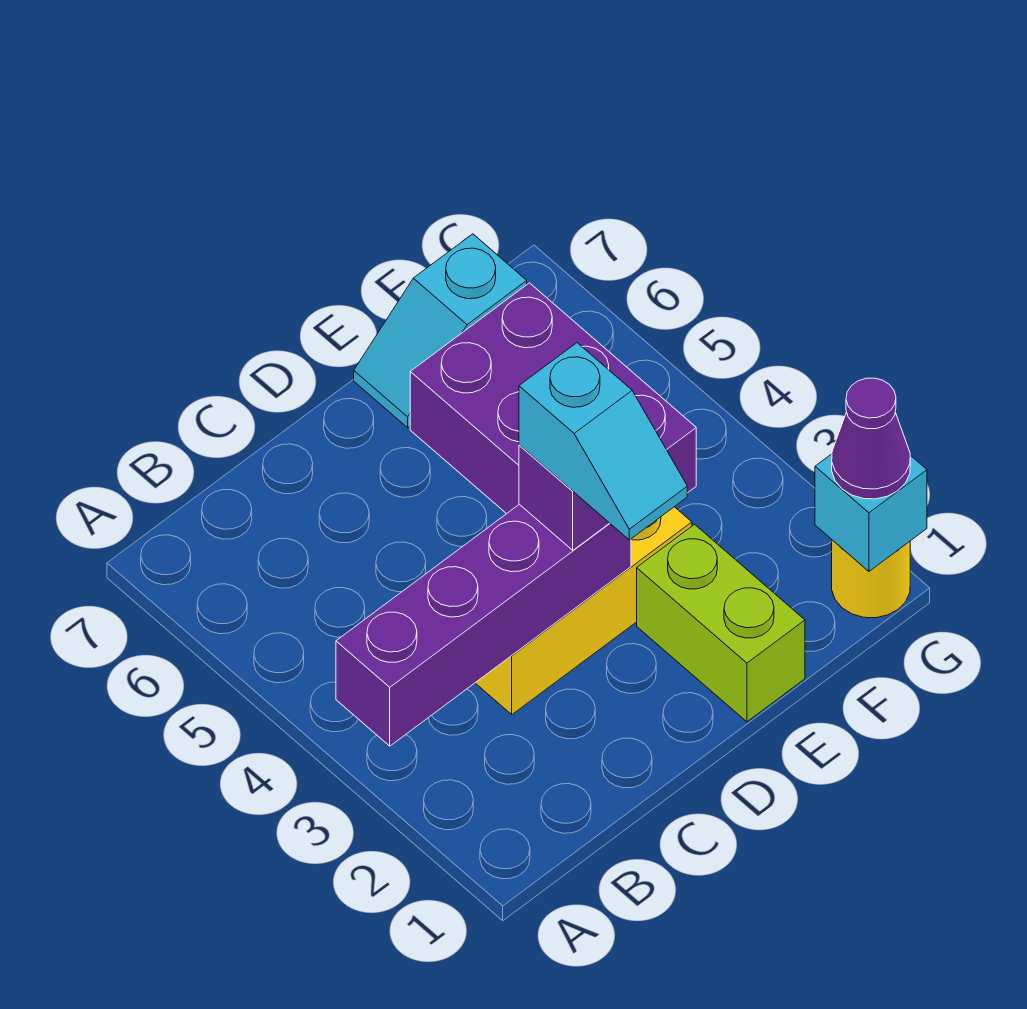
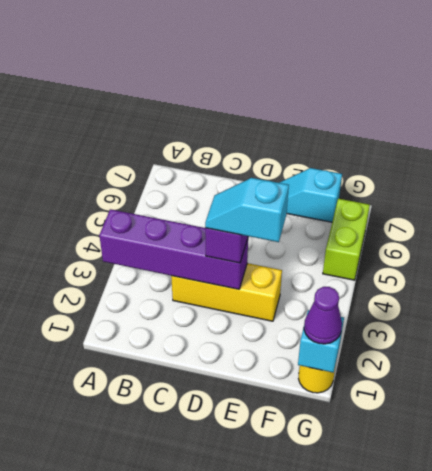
cyan slope D2:D3 level 4 top 3 -> cyan slope D3:E3 level 4 top E
lime brick E1:E2 level 1 -> lime brick G5:G6 level 1
purple brick E4:F6 level 1 -> none

